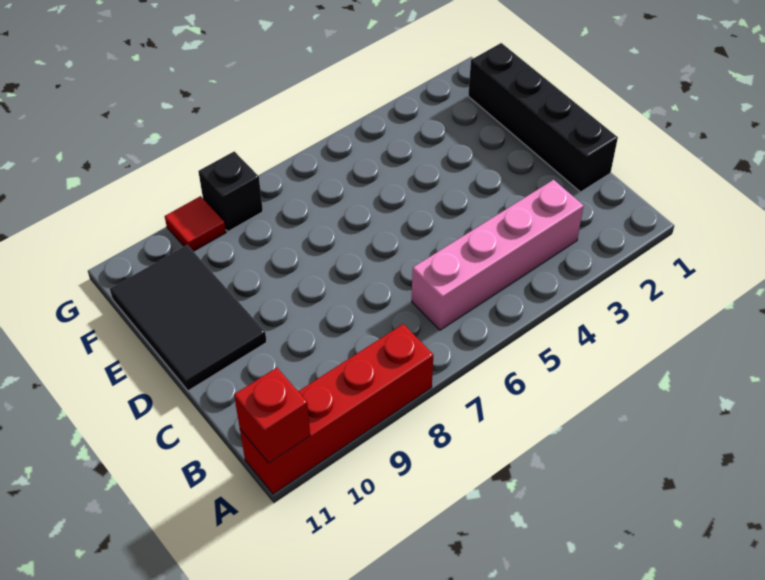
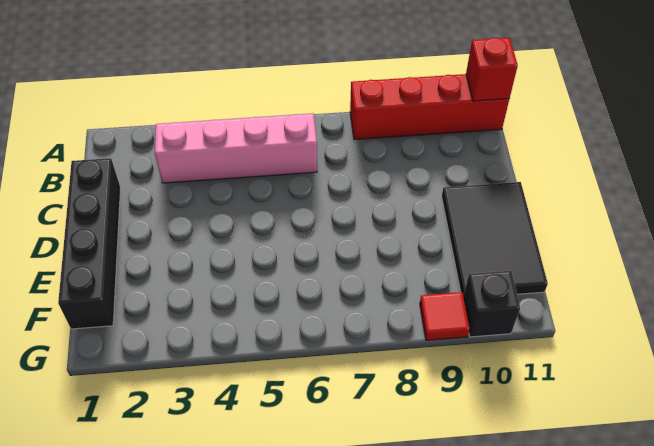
black brick G8 level 1 -> black brick G10 level 1

